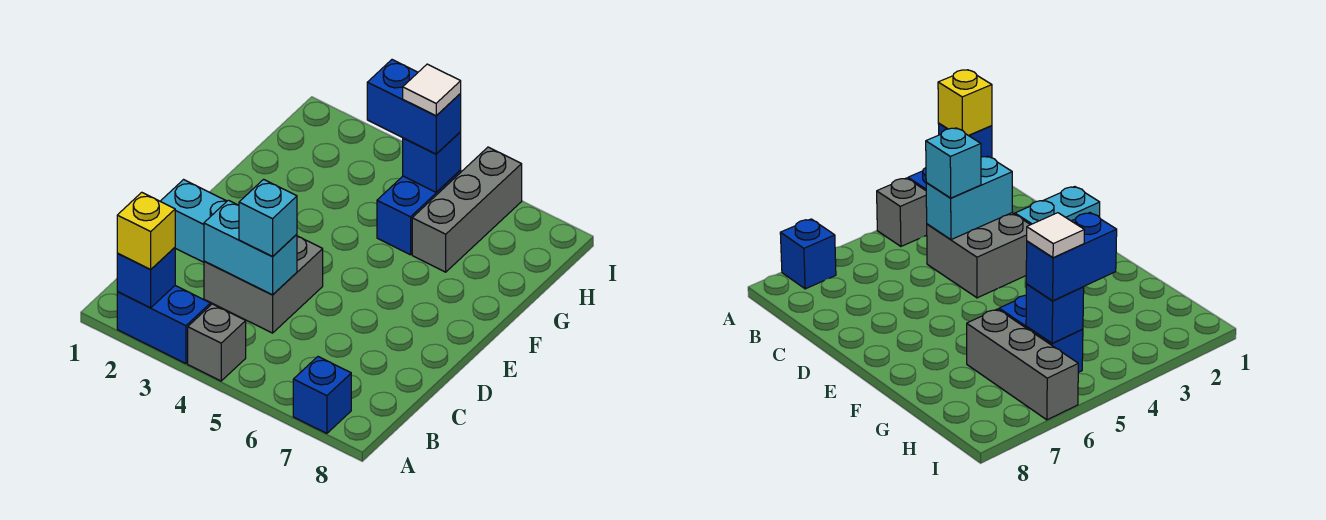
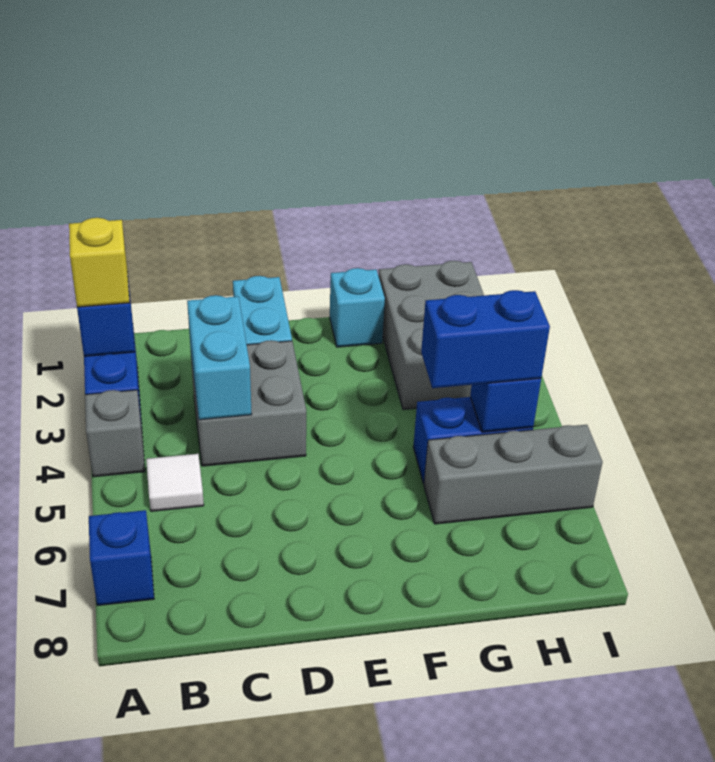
cyan brick C4 level 3 -> cyan brick F1 level 1
none -> grey brick G1:H3 level 1
blue brick H4:H5 level 3 -> blue brick G5:H5 level 3
white tile H5 level 4 -> white tile B5 level 1

